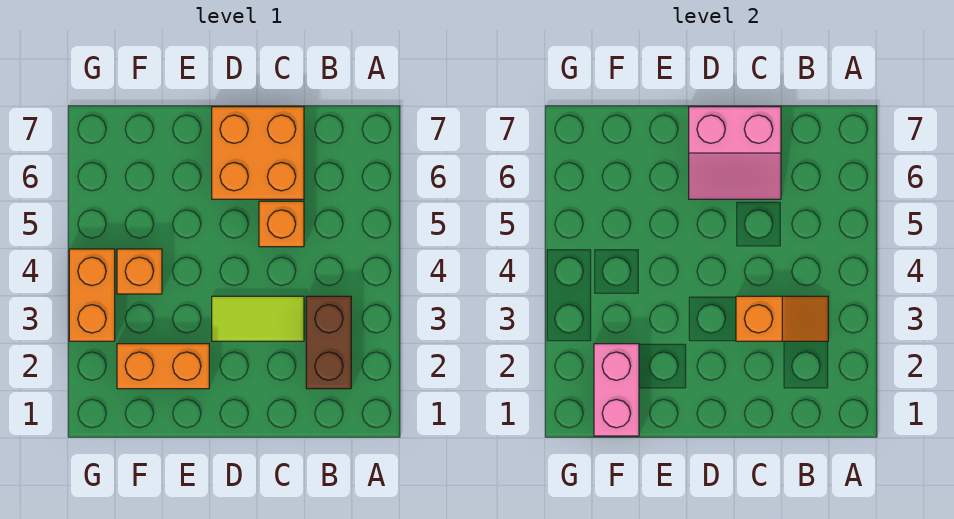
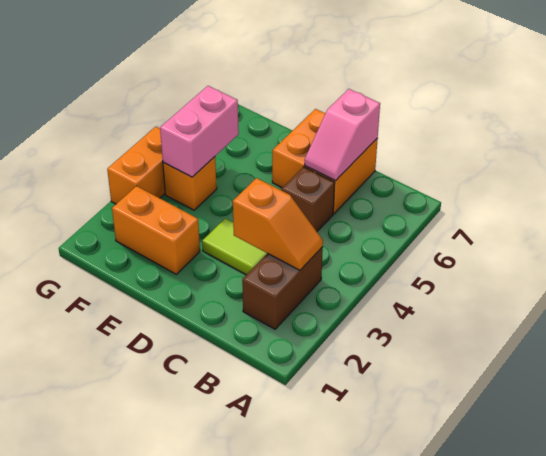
orange brick C5 level 1 -> brown brick C5 level 1
pink slope C6:D7 level 2 top 7 -> pink slope C6:C7 level 2 top 7
pink brick F1:F2 level 2 -> pink brick F4:F5 level 2

